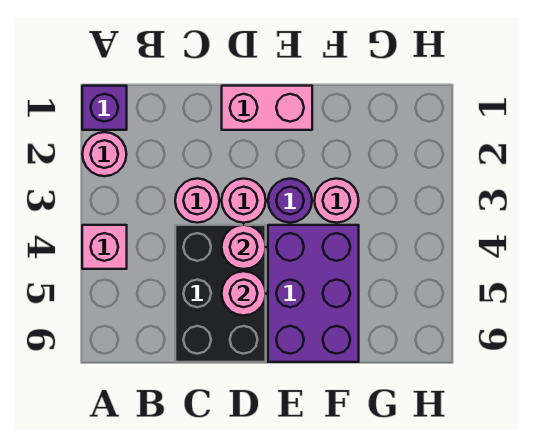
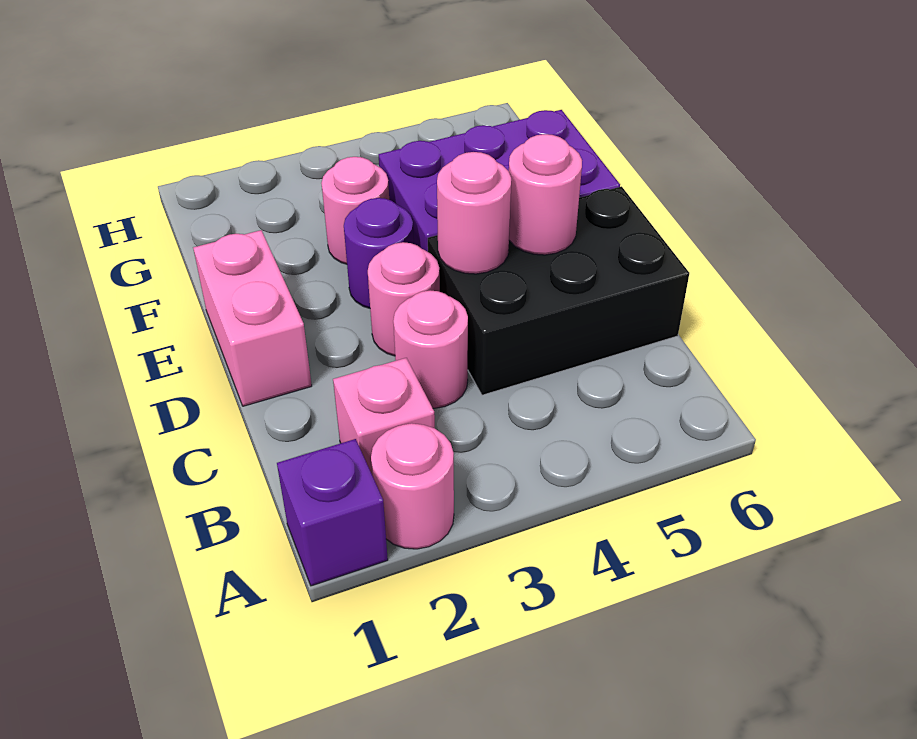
pink brick A4 level 1 -> pink brick B2 level 1

